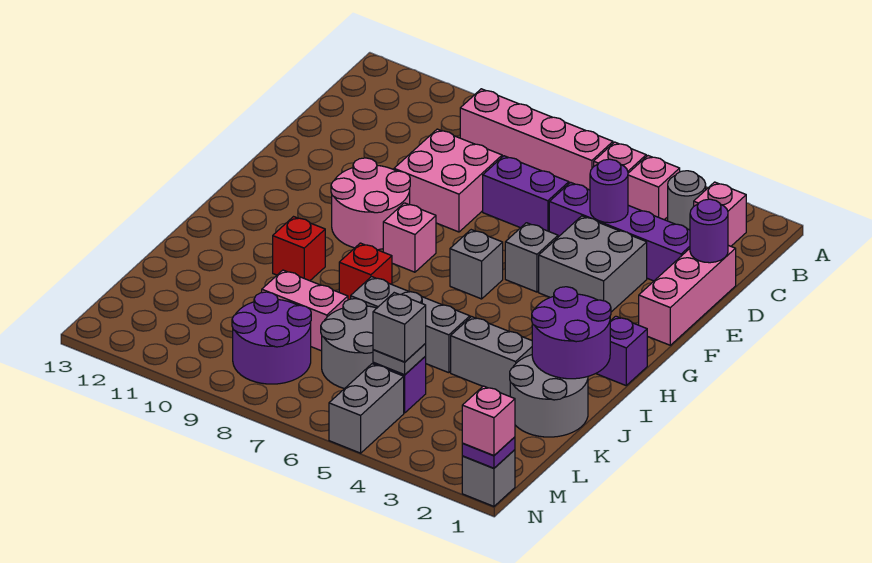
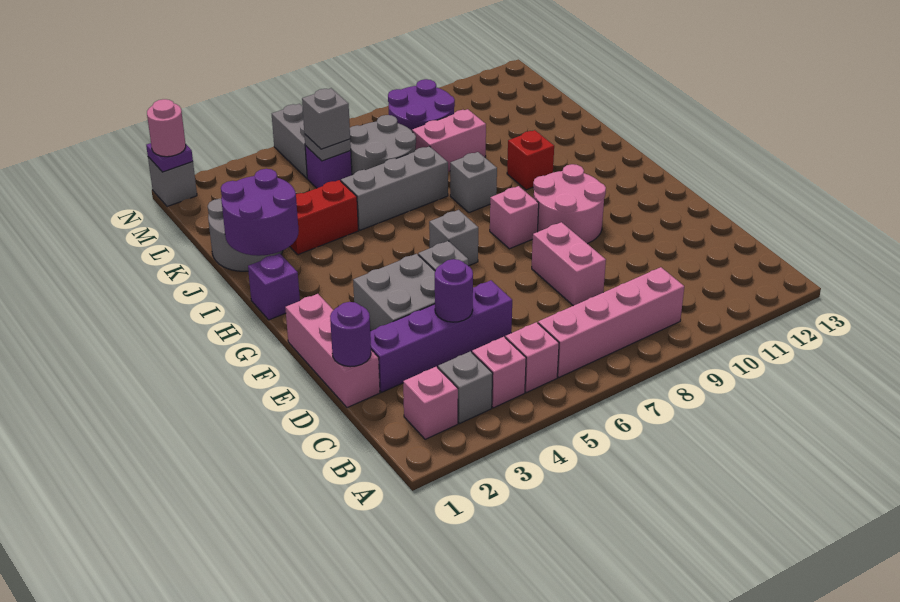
grey round brick B3 level 1 -> grey brick B3 level 1
purple brick D6:D7 level 1 -> none
pink brick D8:E9 level 1 -> pink brick D8:E8 level 1
red brick I8 level 1 -> grey brick I8 level 1
grey brick J3:J4 level 1 -> red brick J3:J4 level 1
pink brick N1 level 3 -> pink round brick N1 level 3

